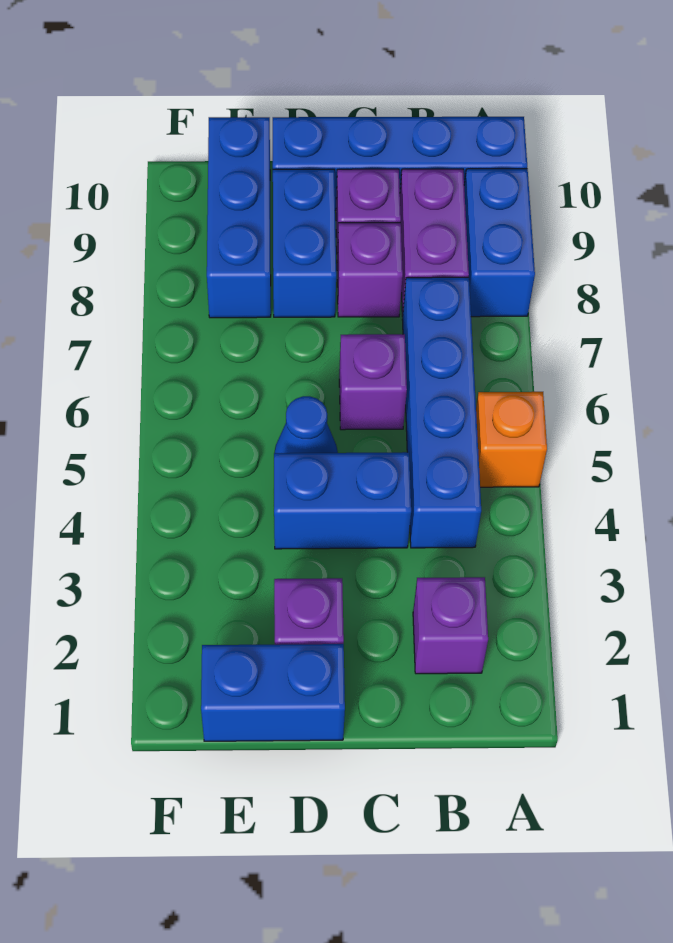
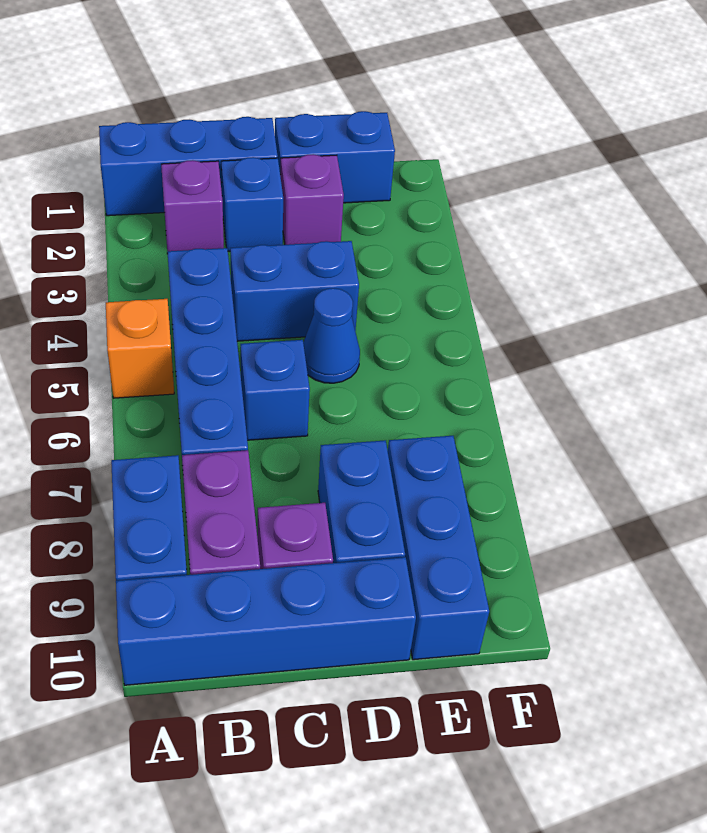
none -> blue brick A1:C1 level 1
none -> blue brick C2 level 1
purple brick C6 level 1 -> blue brick C6 level 1
purple brick C8 level 1 -> none

